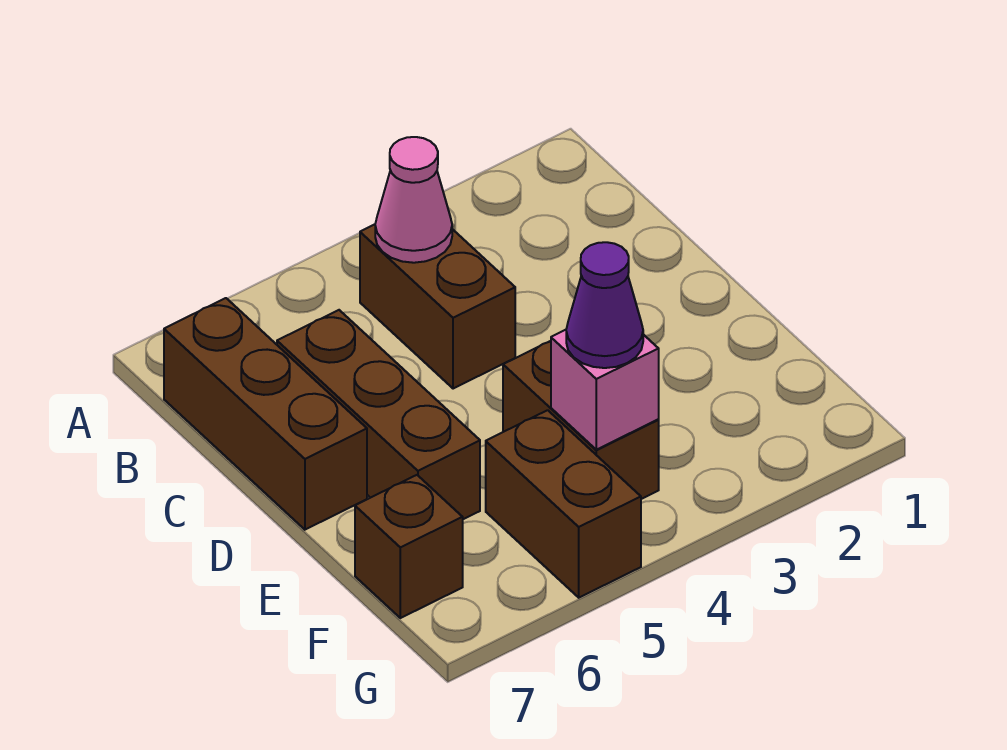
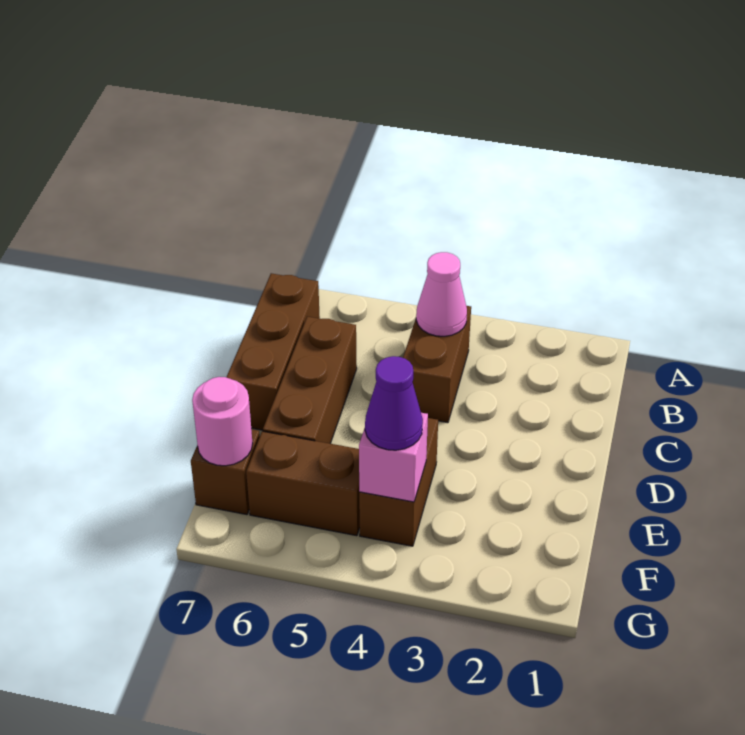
brown brick F5:G5 level 1 -> brown brick F5:F6 level 1
none -> pink round brick F7 level 2

